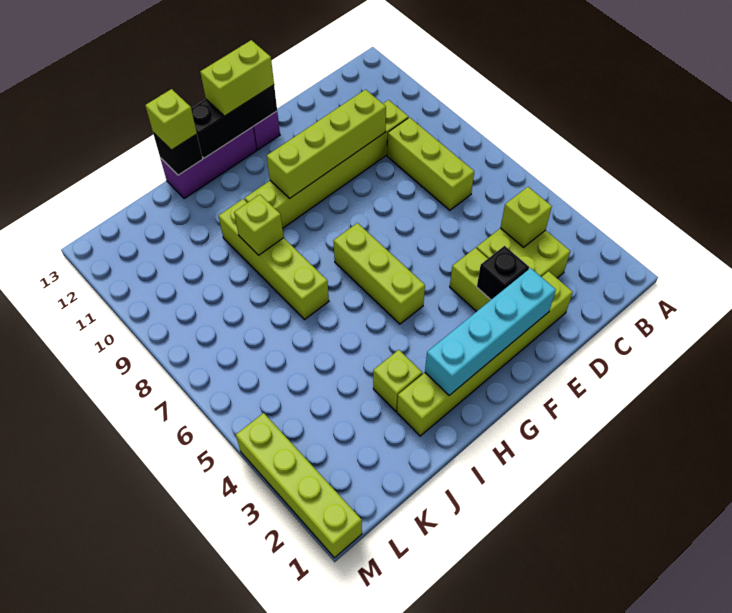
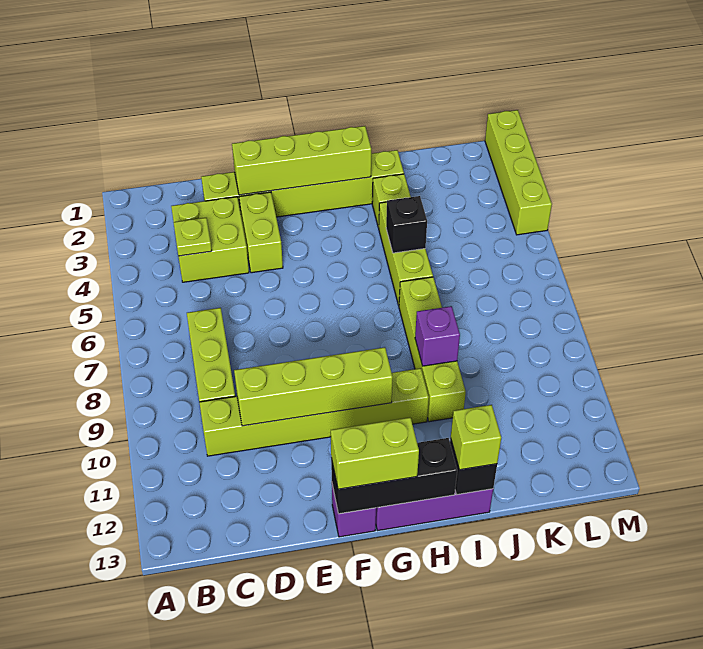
lime brick C4 level 2 -> lime plate C4 level 2
cyan brick E2:H2 level 2 -> lime brick E2:H2 level 2
black brick E3 level 2 -> black brick I5 level 2
lime brick G5:G7 level 1 -> lime brick I4:I6 level 1
lime brick I9 level 2 -> purple brick I9 level 2

